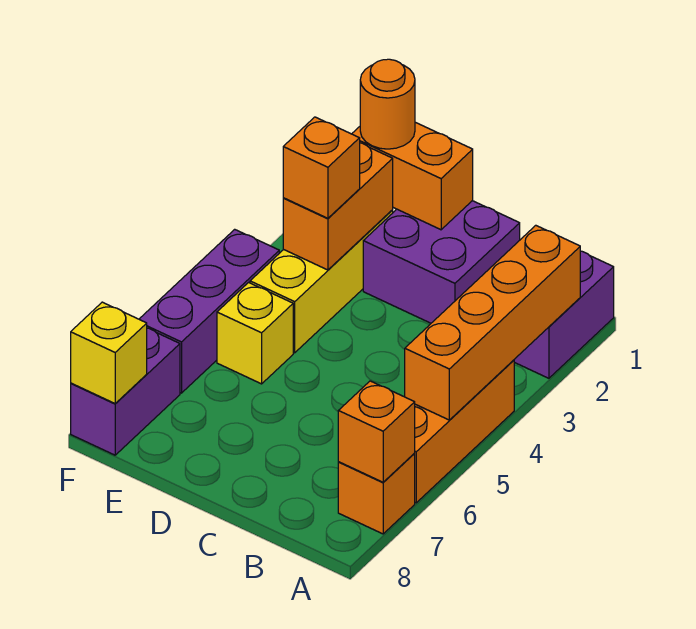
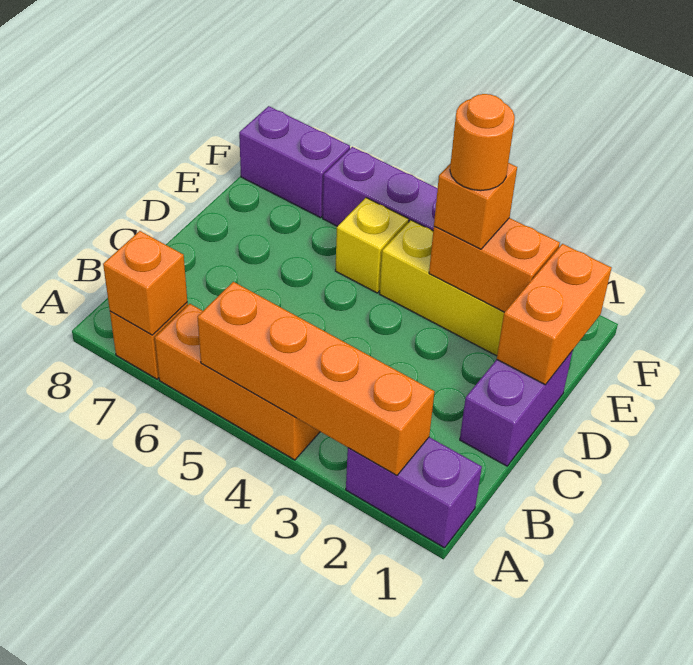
purple brick C1:D2 level 1 -> purple brick C1:D1 level 1
orange round brick E1 level 3 -> orange round brick E3 level 4
yellow brick F8 level 2 -> none

